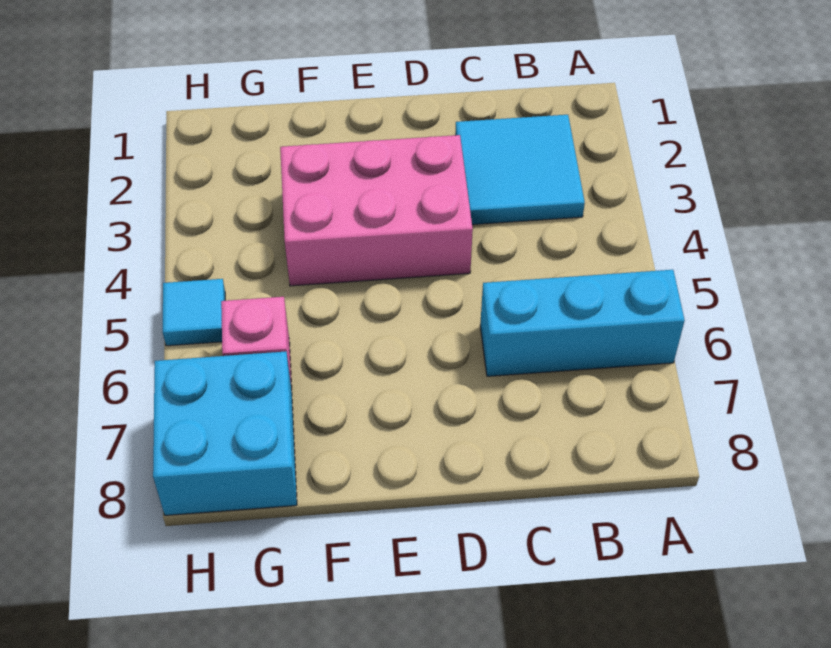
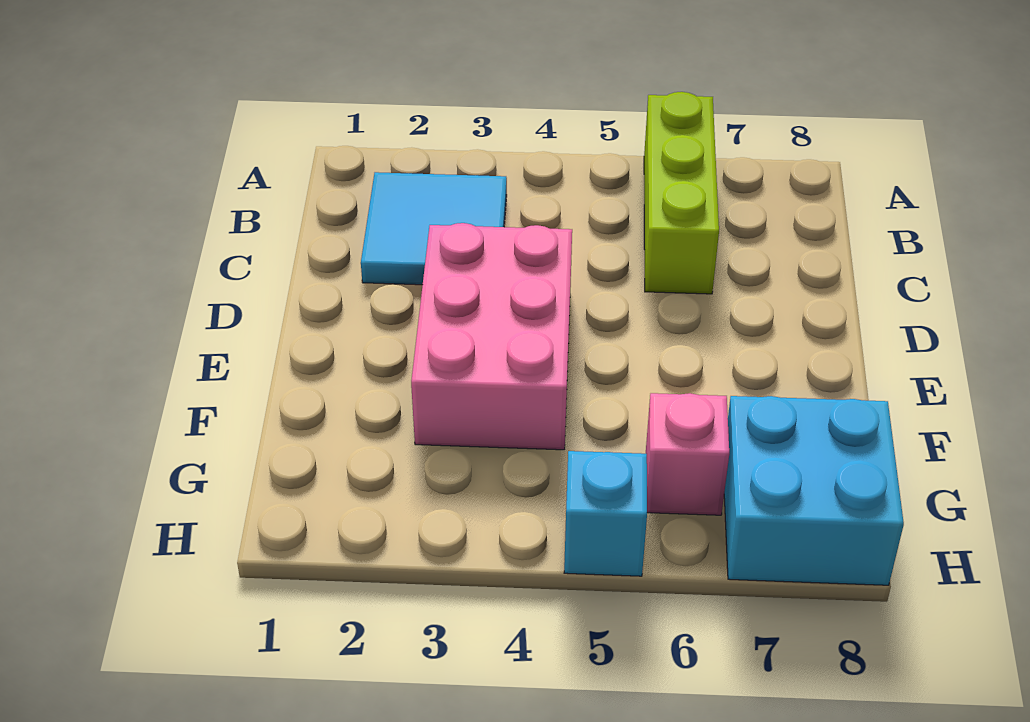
cyan brick A6:C6 level 1 -> lime brick A6:C6 level 1
cyan tile H5 level 1 -> cyan brick H5 level 1

